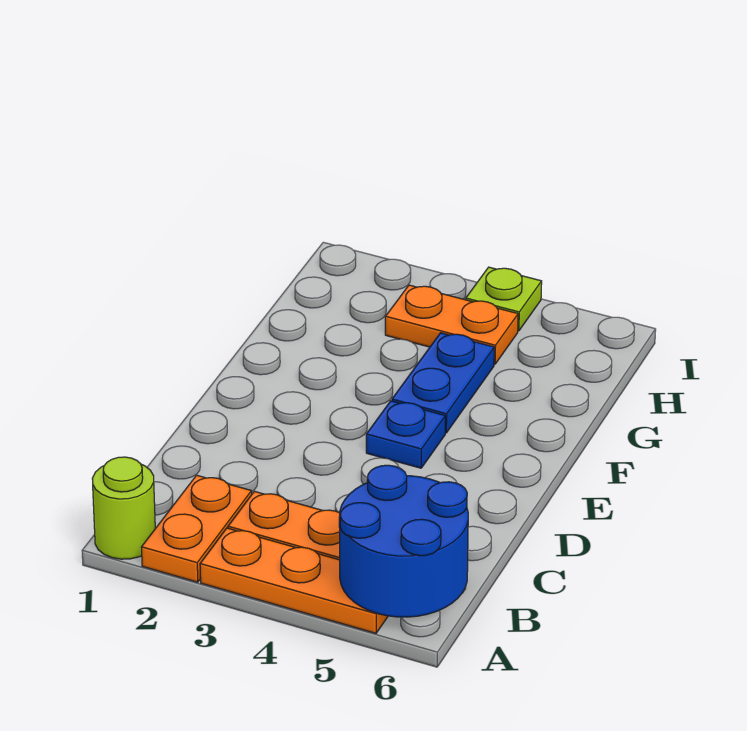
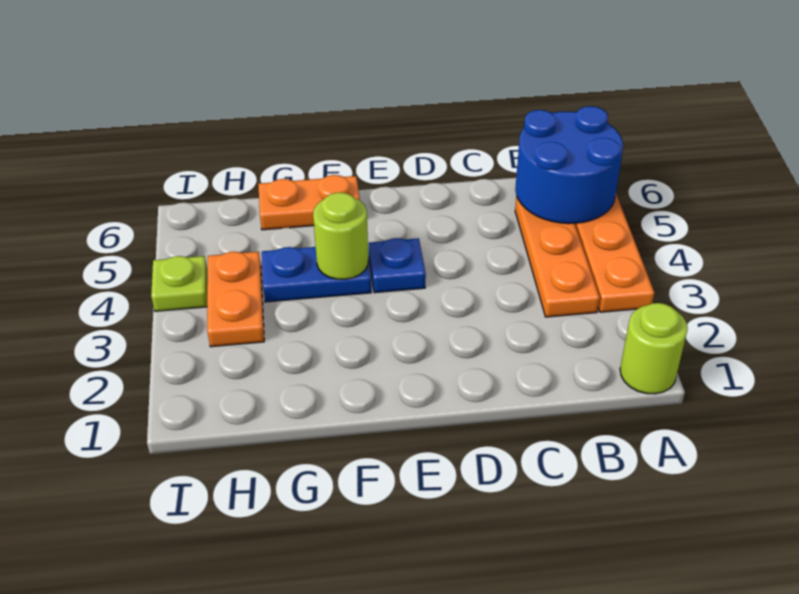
orange plate A2:B2 level 1 -> orange plate F6:G6 level 1
none -> lime round brick F4 level 2

